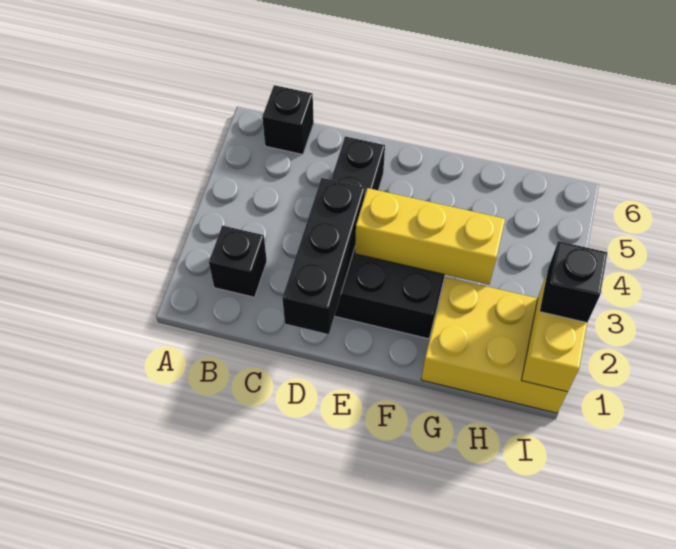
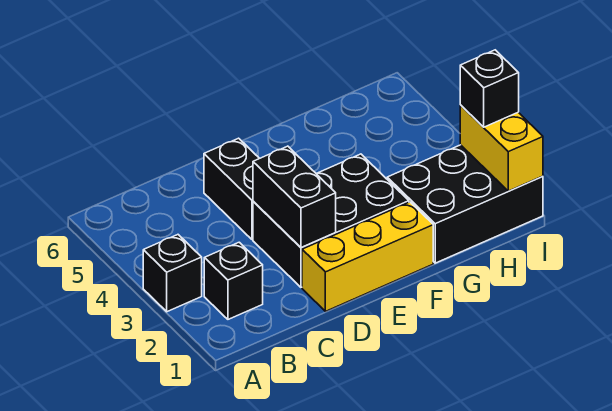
black brick B6 level 1 -> black brick A3 level 1
black brick D1:D3 level 2 -> black brick D2:D3 level 2
yellow brick E3:G3 level 2 -> yellow brick D1:F1 level 1
yellow brick G1:I2 level 1 -> black brick G1:I2 level 1

